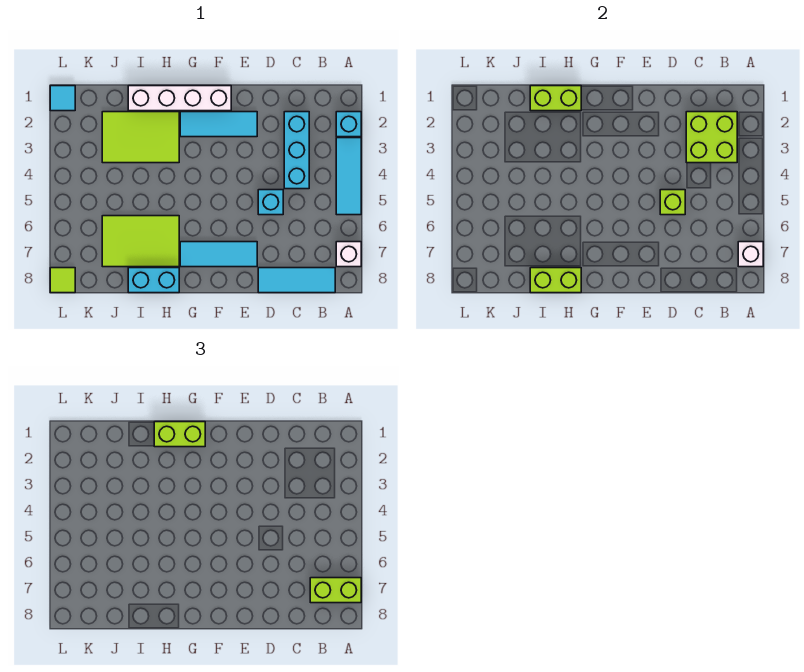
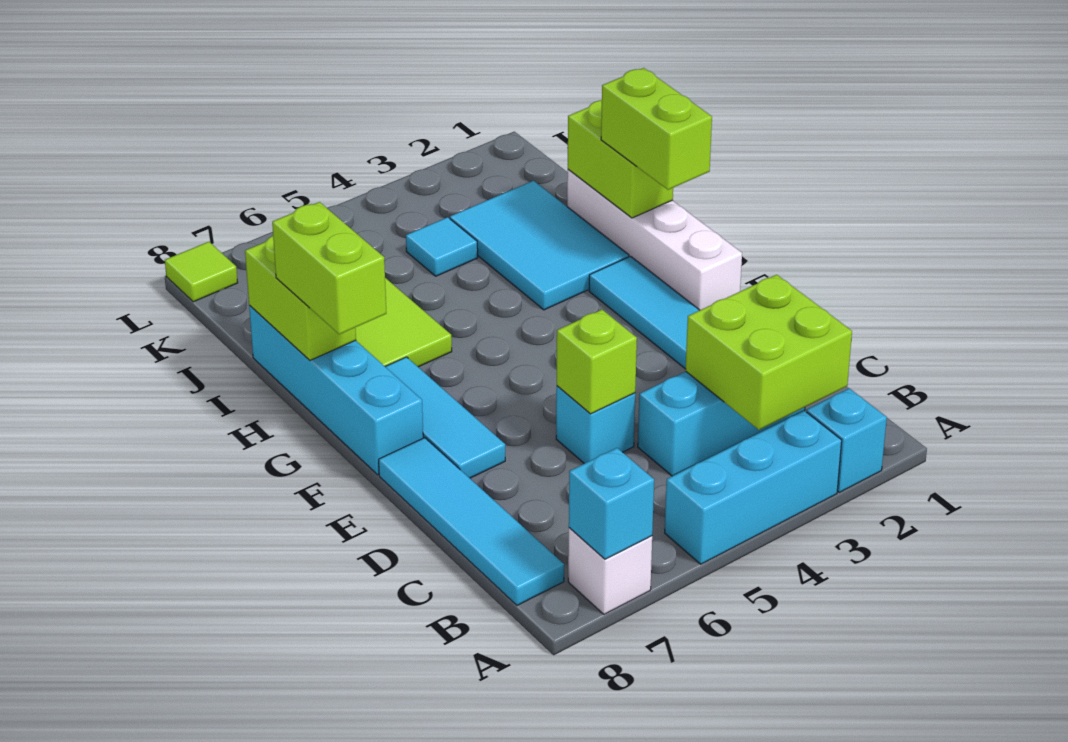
cyan tile A3:A5 level 1 -> cyan brick A3:A5 level 1
white brick A7 level 2 -> cyan brick A7 level 2
lime brick A7:B7 level 3 -> lime brick G8:H8 level 3
cyan tile B8:D8 level 1 -> cyan tile B8:E8 level 1
lime tile H2:J3 level 1 -> cyan tile H2:J3 level 1
cyan brick H8:I8 level 1 -> cyan brick F8:I8 level 1
cyan tile L1 level 1 -> cyan tile J4 level 1

